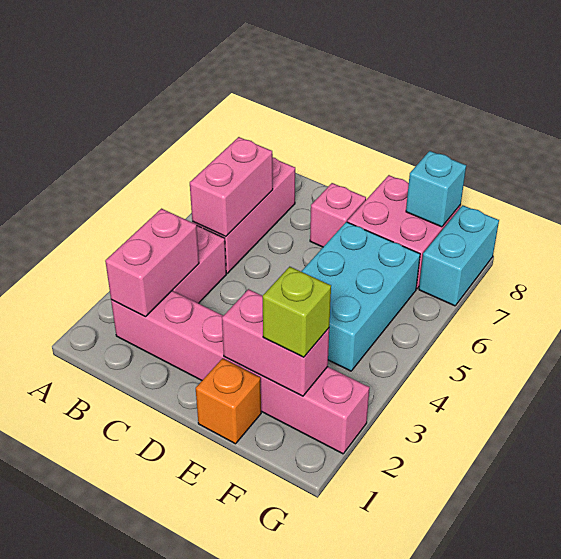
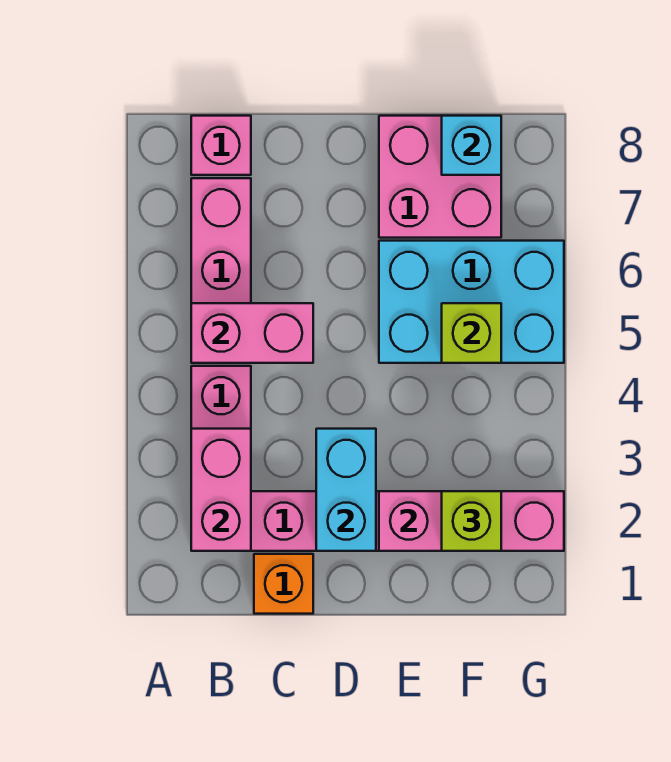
pink brick B5:B6 level 2 -> pink brick B5:C5 level 2
pink brick D7 level 1 -> pink brick B8 level 1
orange brick E1 level 1 -> orange brick C1 level 1
cyan brick E4:F6 level 1 -> cyan brick E5:G6 level 1
none -> lime brick F5 level 2
cyan brick G7:G8 level 1 -> cyan brick D2:D3 level 2

